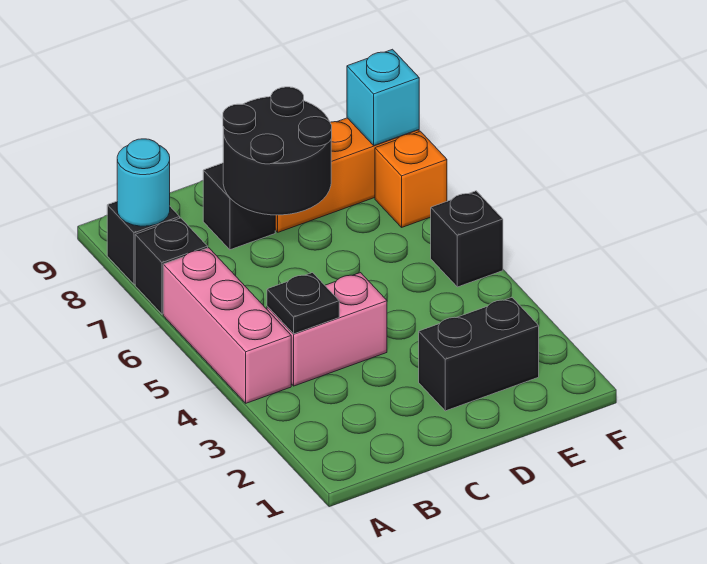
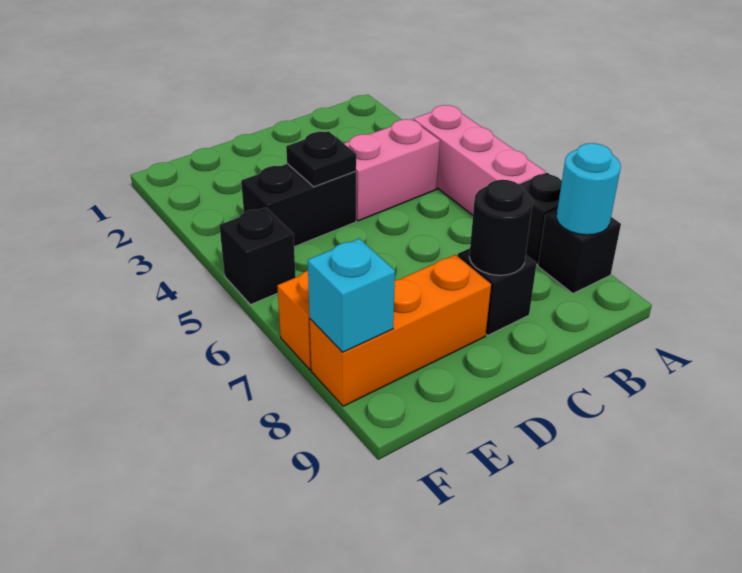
black plate B4 level 2 -> black plate D4 level 2
black round brick C7:D8 level 2 -> black round brick C8 level 2
black brick D2:E2 level 1 -> black brick D4:E4 level 1

